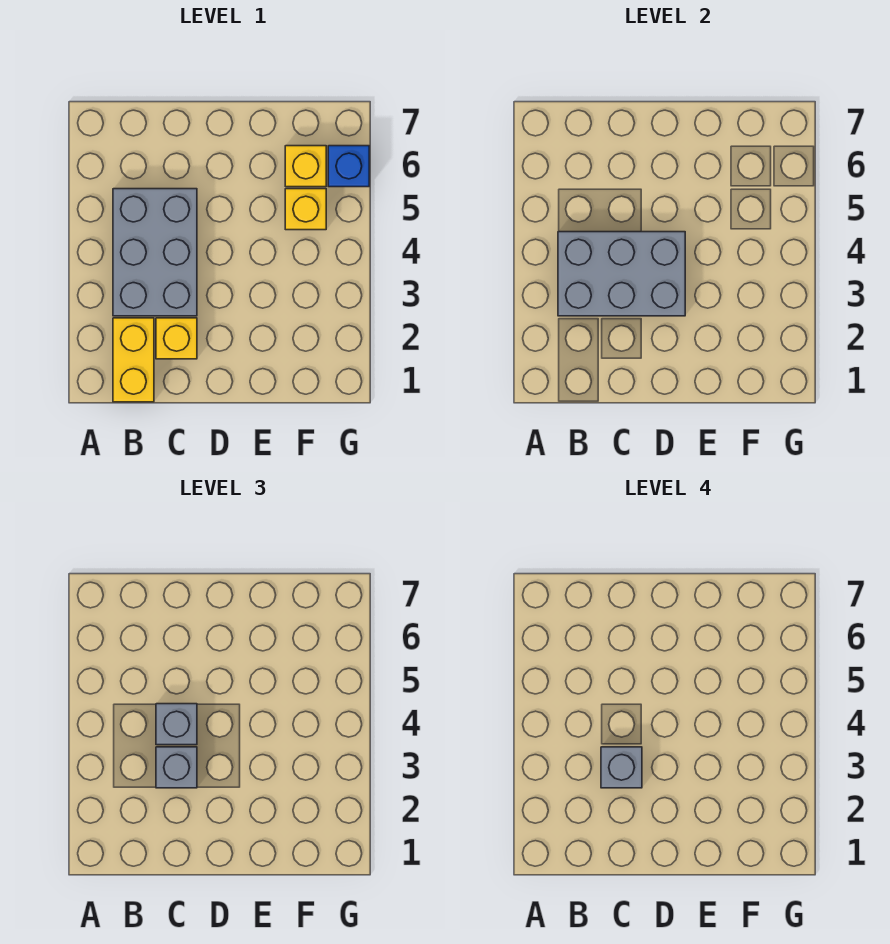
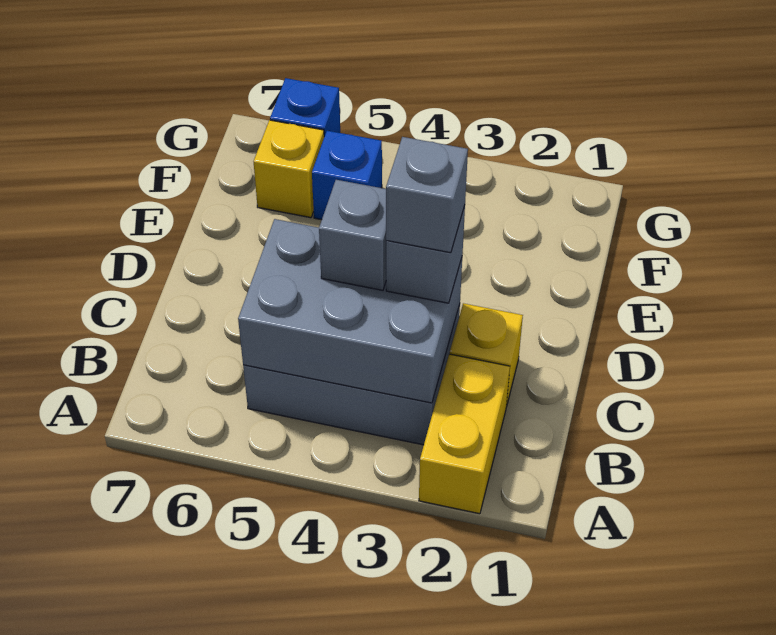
yellow brick B1:B2 level 1 -> yellow brick A2:B2 level 1
grey brick B3:D4 level 2 -> grey brick B3:C5 level 2
yellow brick F5 level 1 -> blue brick F5 level 1

